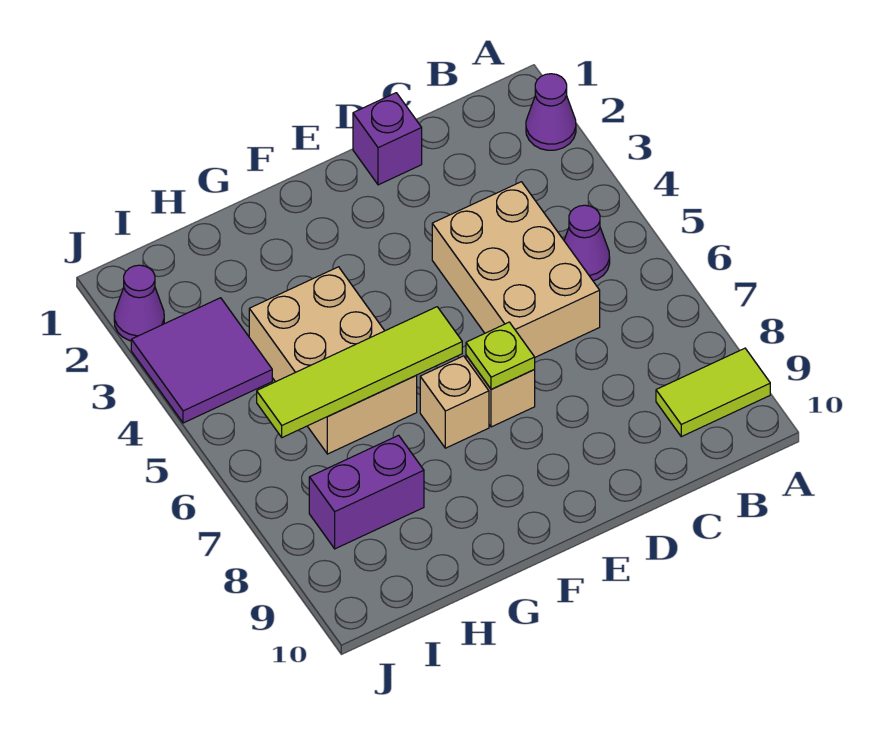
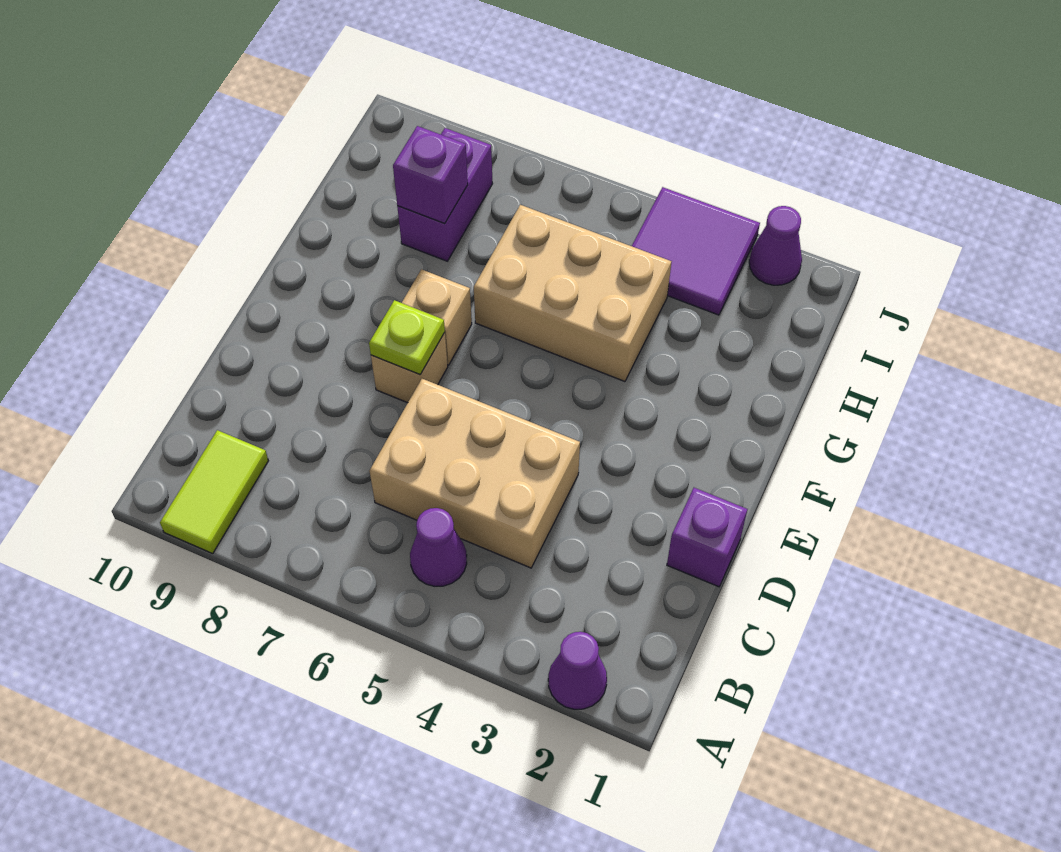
lime tile F6:I6 level 2 -> none
none -> purple brick H8 level 2

